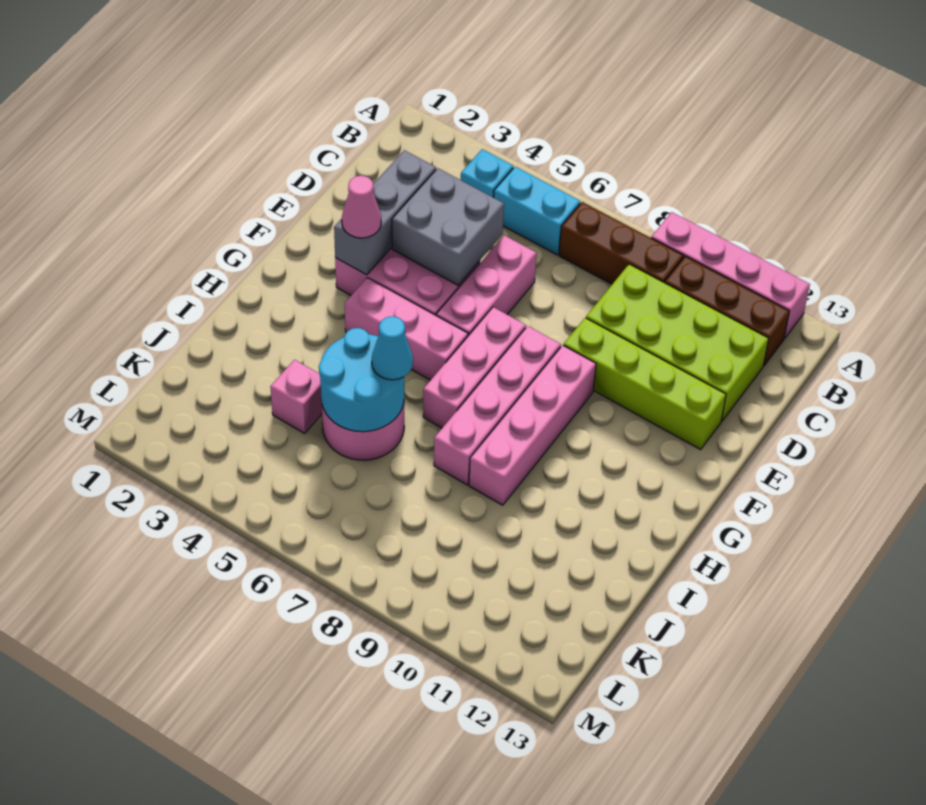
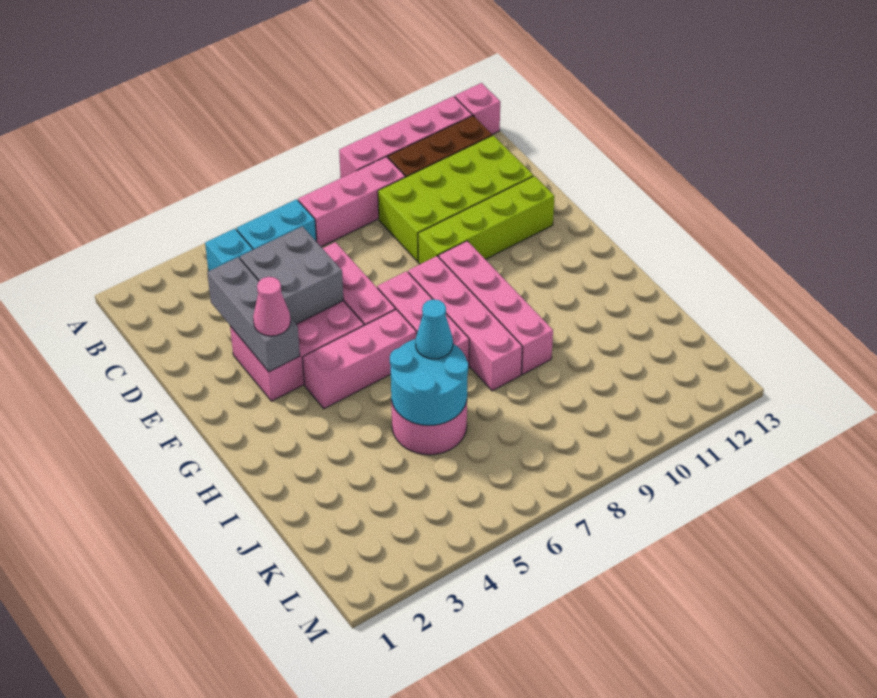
brown brick B7:B9 level 1 -> pink brick B7:B9 level 1
pink brick J4 level 1 -> pink brick A13 level 1

